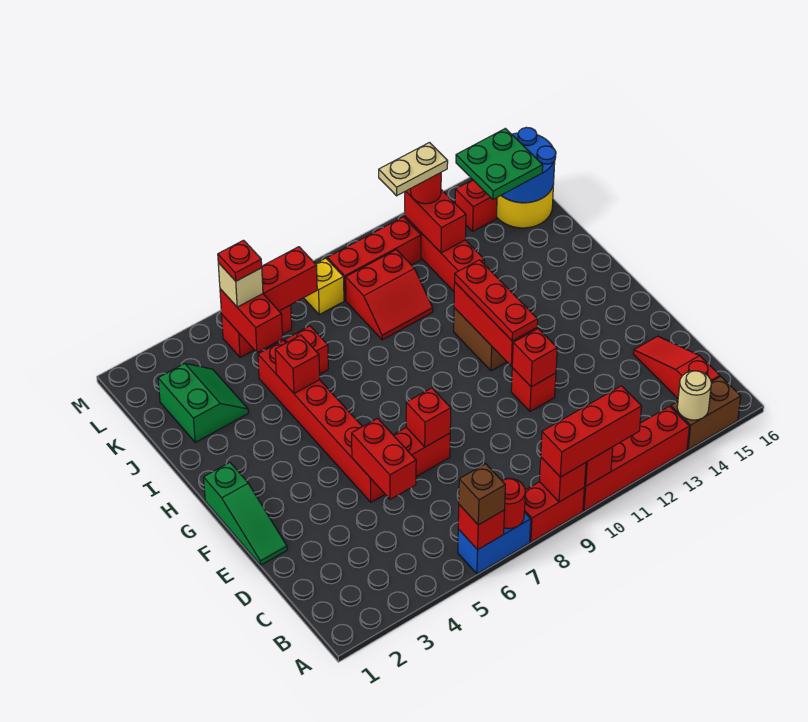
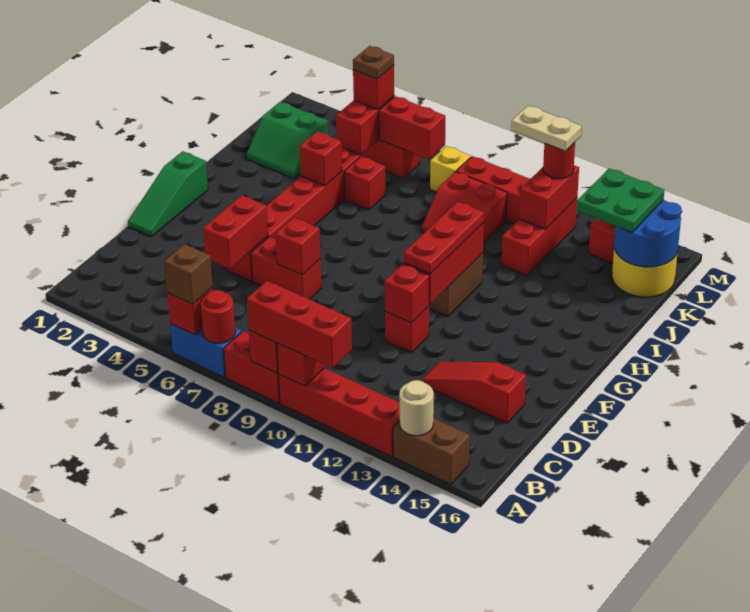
red slope B15:D15 level 1 top B -> red slope D13:D15 level 1 top 15
green slope J2:K3 level 1 top 2 -> green slope J2:K3 level 1 top K
tan brick L5 level 3 -> red brick L5 level 3
red plate L5 level 4 -> brown plate L5 level 4

